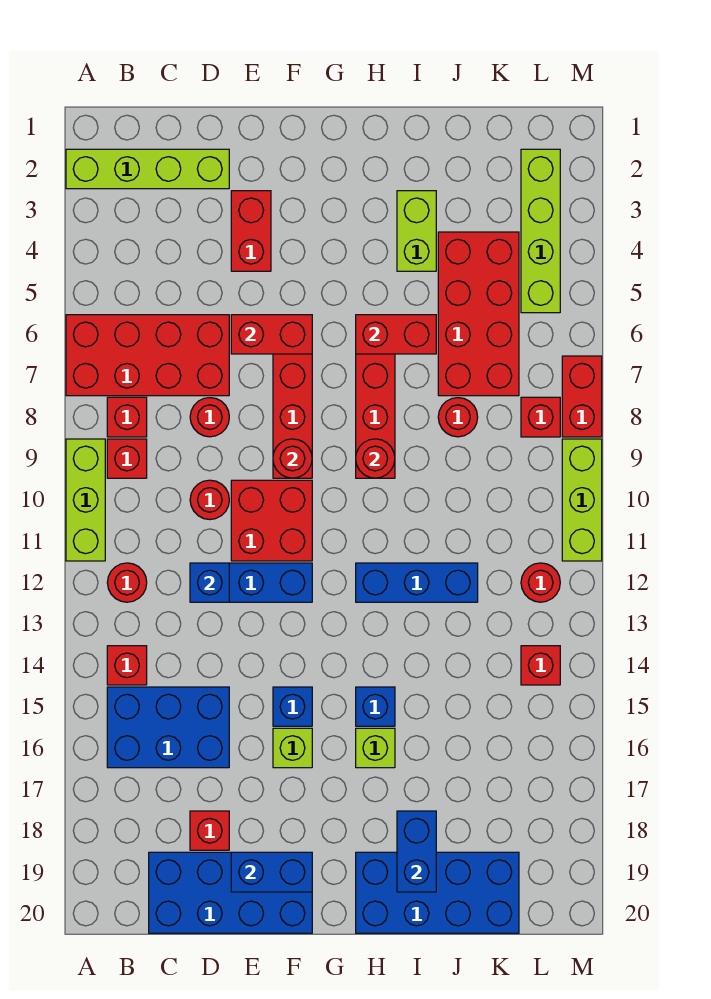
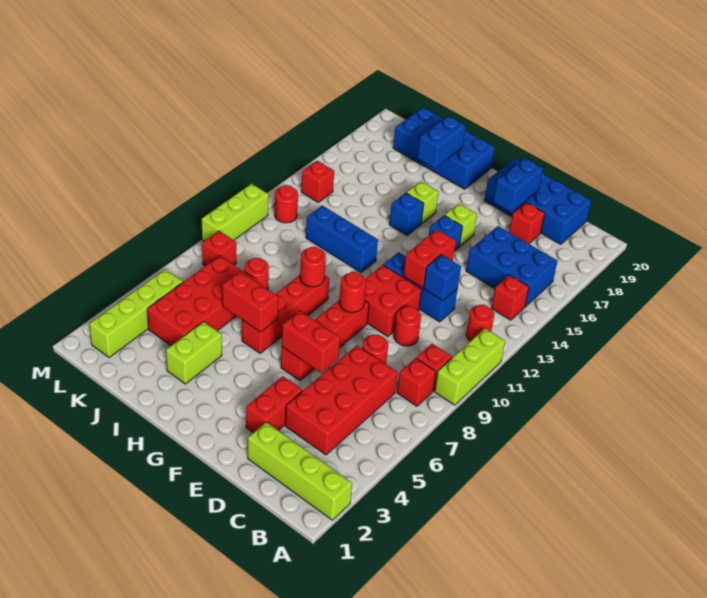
red brick A6:D7 level 1 -> red brick C4:D7 level 1
blue brick E19:F19 level 2 -> blue brick E18:E19 level 2
red brick M7:M8 level 1 -> red brick E12:E13 level 2

